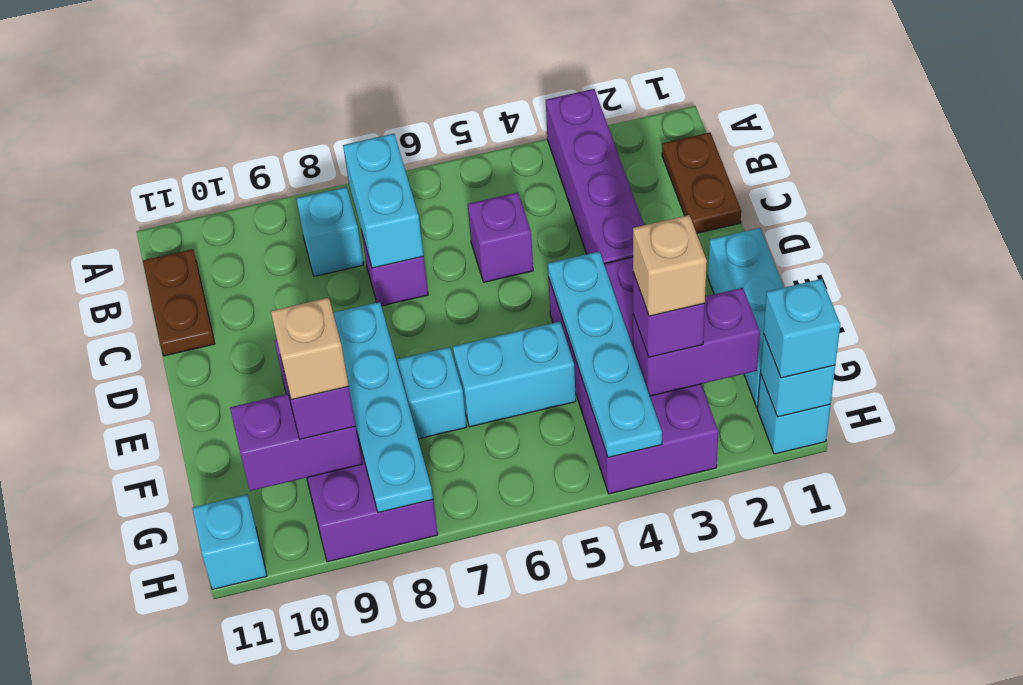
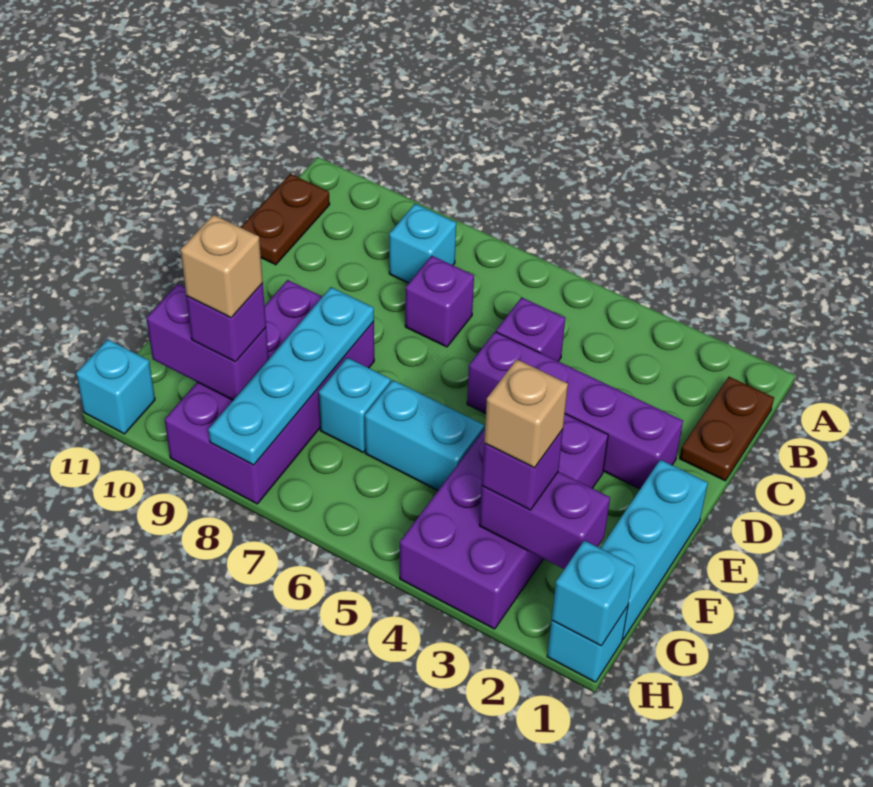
purple brick A3:D3 level 1 -> purple brick D2:D5 level 1
cyan brick B7:C7 level 2 -> none
cyan plate E4:H4 level 2 -> none
cyan brick H1 level 3 -> none

